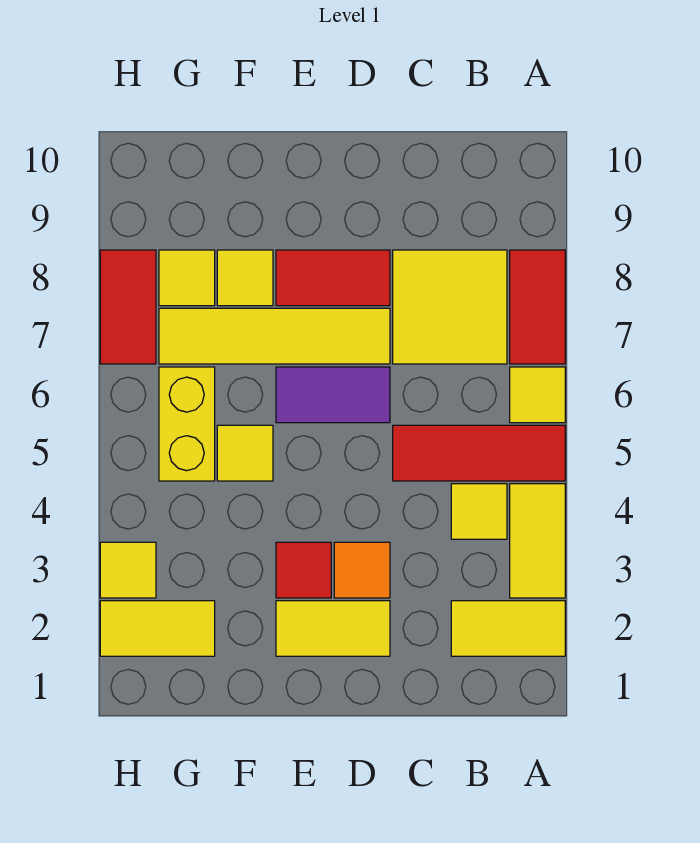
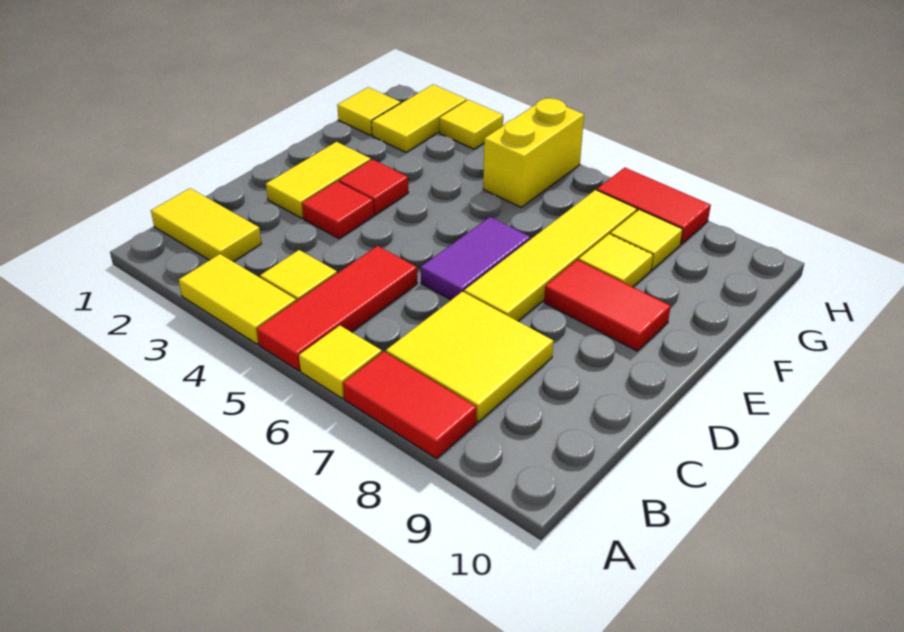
yellow tile A2:B2 level 1 -> yellow tile B1:B2 level 1
orange tile D3 level 1 -> red tile D3 level 1
red tile D8:E8 level 1 -> red tile E8:E9 level 1
yellow tile F5 level 1 -> yellow tile G1 level 1
yellow brick G5:G6 level 1 -> yellow brick G5:H5 level 1

